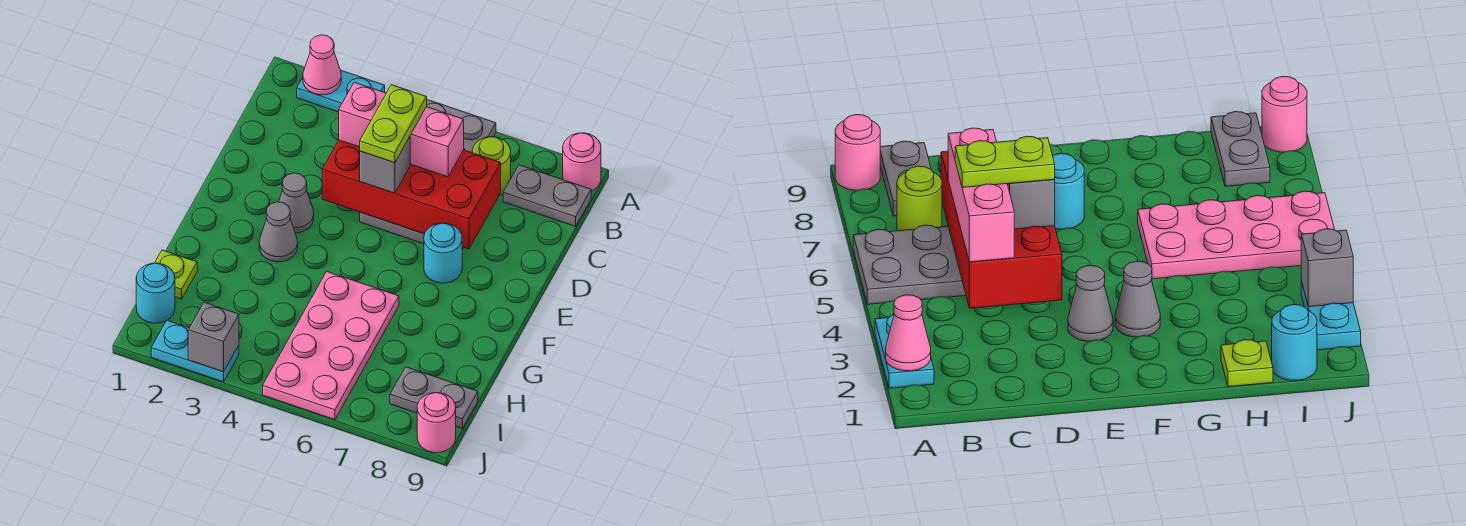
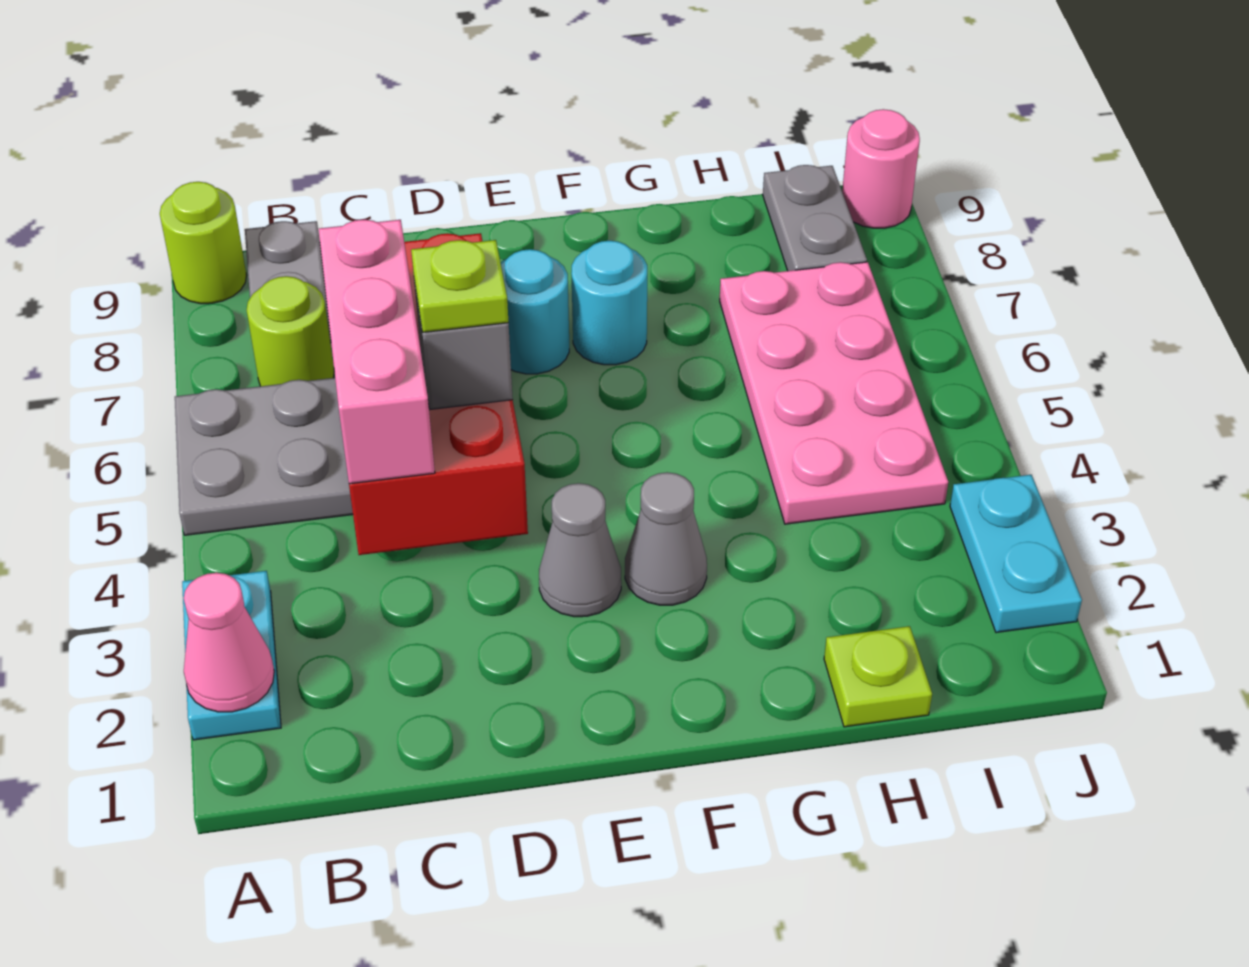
pink round brick A9 level 1 -> lime round brick A9 level 1
lime plate C5:D5 level 4 -> lime plate D5 level 4
pink plate G5:J6 level 1 -> pink plate H4:I7 level 1
cyan round brick I1 level 1 -> cyan round brick F7 level 1
grey brick J3 level 2 -> none

